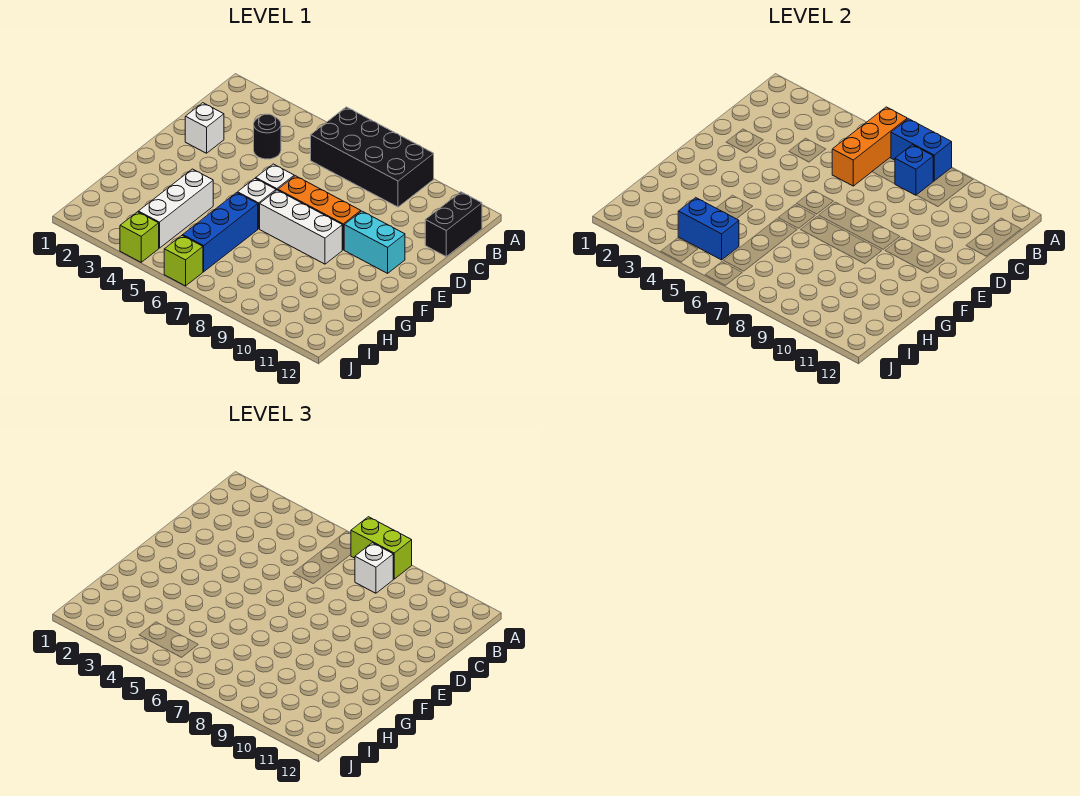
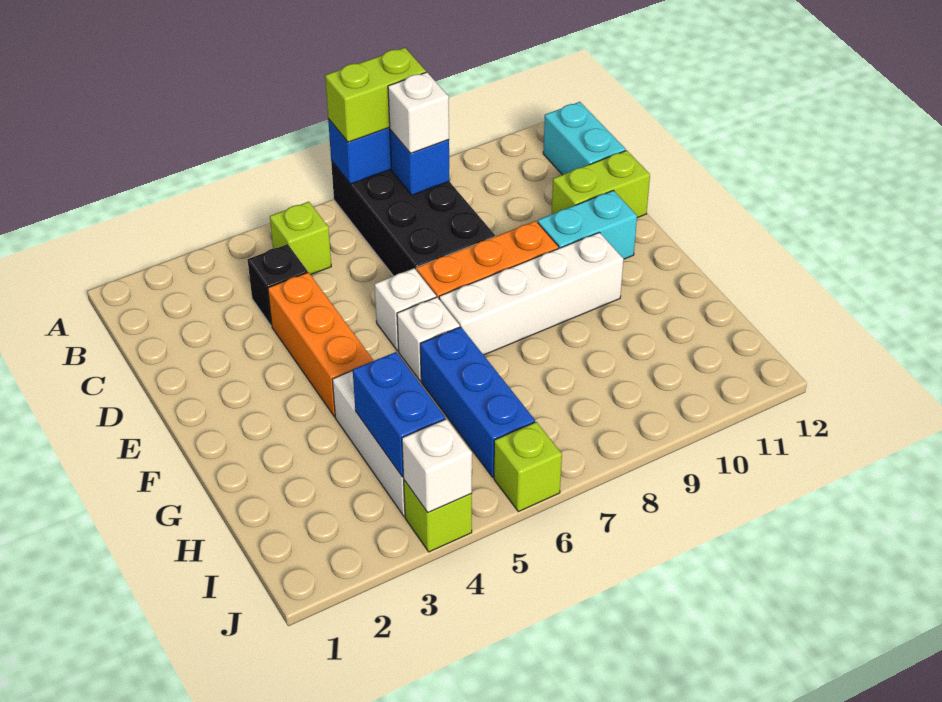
black brick A6:B9 level 1 -> black brick A7:D8 level 1
orange brick A6:C6 level 2 -> orange brick D4:F4 level 1
none -> lime brick B5 level 1
black brick B12:C12 level 1 -> cyan brick B12:C12 level 1
black round brick C4 level 1 -> black brick C4 level 1
white brick D2 level 1 -> white brick J4 level 2
none -> lime brick D11:D12 level 1
white brick F7:F9 level 1 -> white brick F7:F10 level 1
blue brick I4:I5 level 2 -> blue brick H4:I4 level 2

